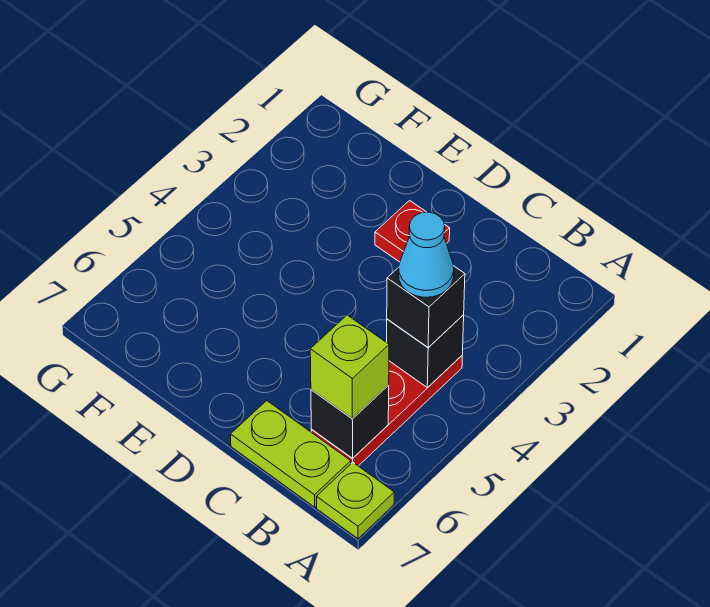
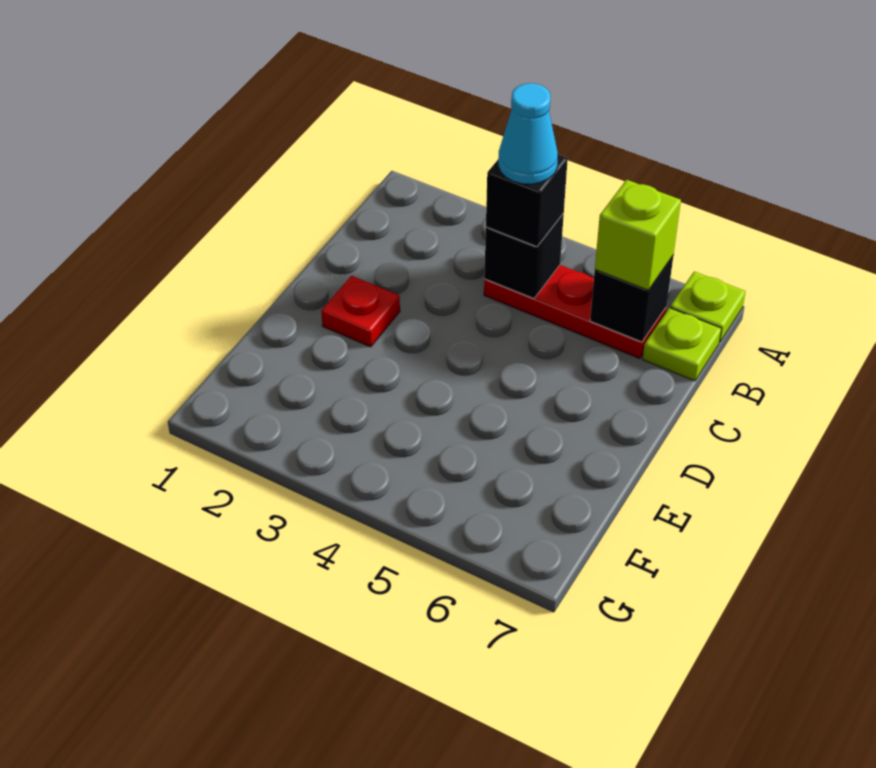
lime plate B7:C7 level 1 -> lime plate B7 level 1

